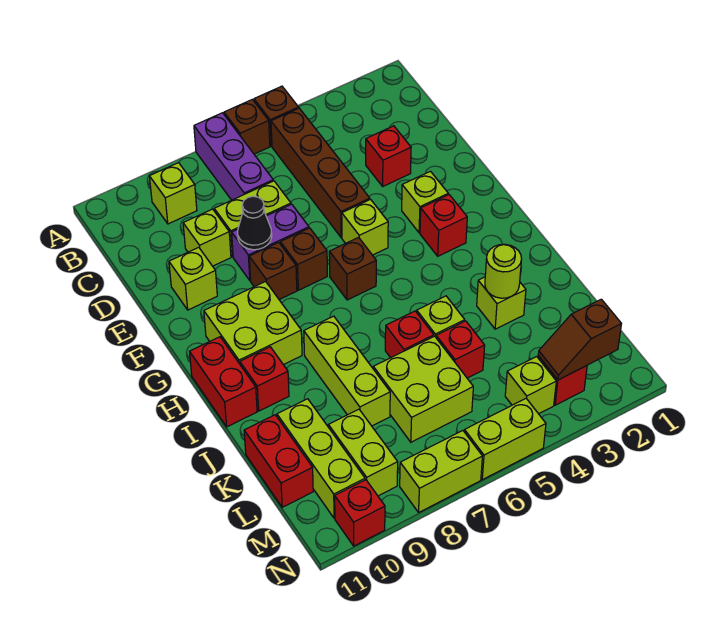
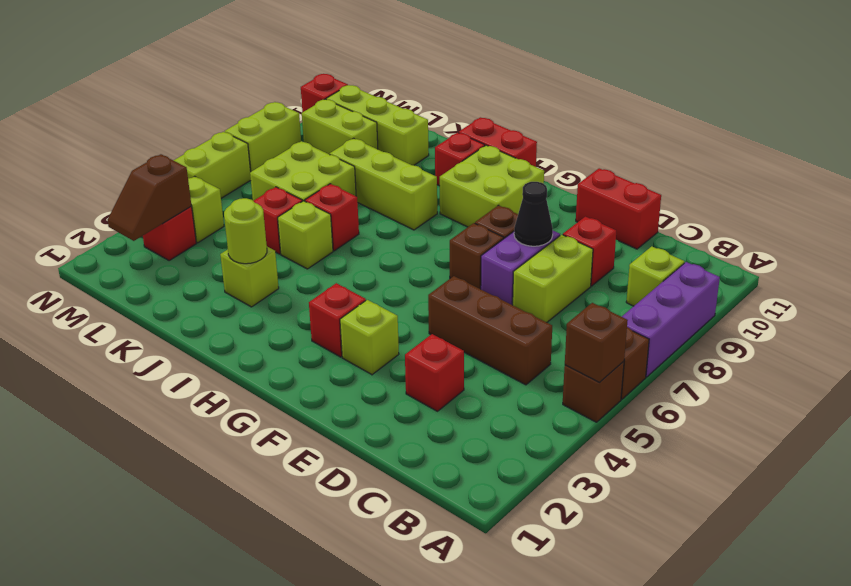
purple brick A7:C7 level 1 -> purple brick A7:A9 level 1
brown brick B5:E5 level 1 -> brown brick C5:E5 level 1
lime brick D9 level 1 -> red brick D9 level 1
lime brick E10 level 1 -> none
lime brick F5 level 1 -> none
brown brick G6 level 1 -> brown brick A5 level 2
red brick K11:L11 level 1 -> red brick D11:E11 level 1
brown slope M2:M3 level 2 top 2 -> brown slope M2:M3 level 2 top 3

